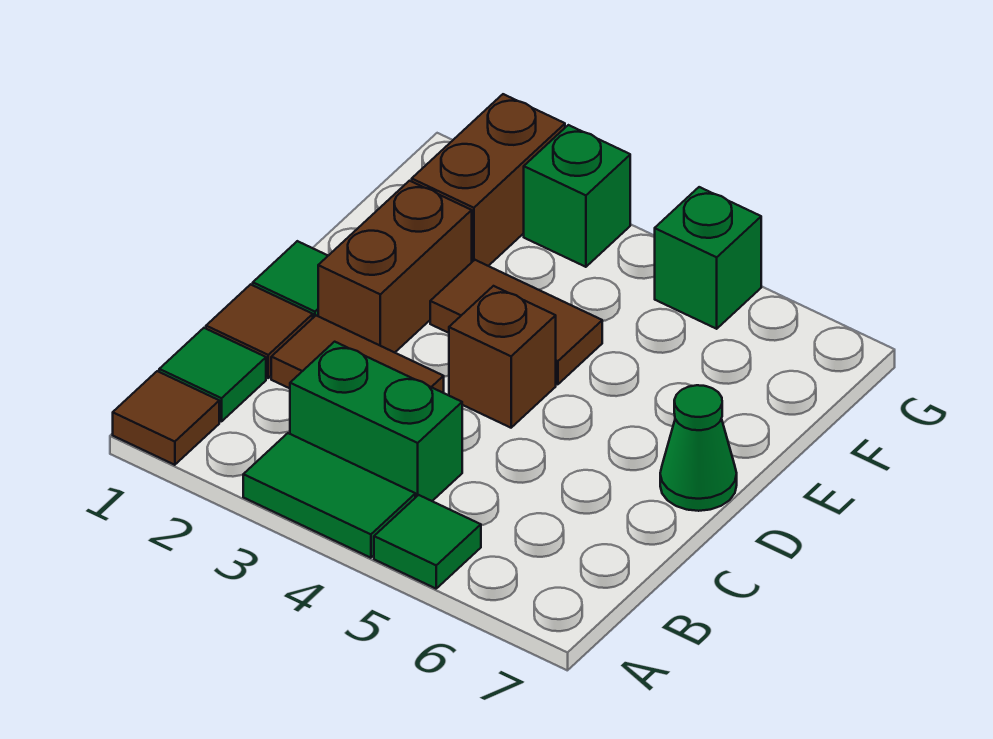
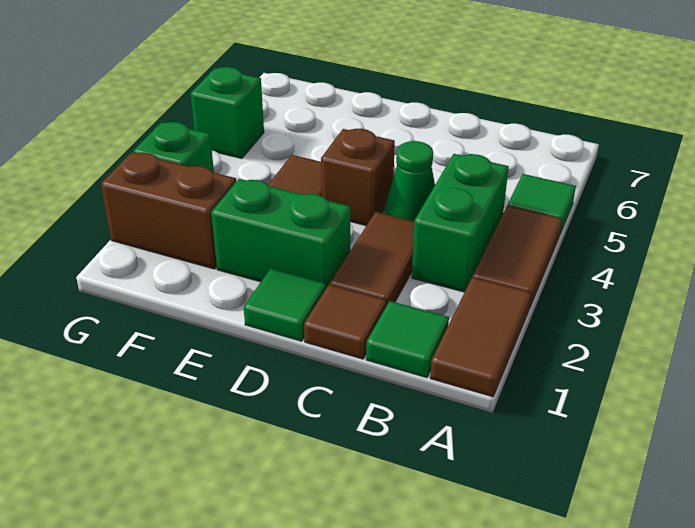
brown tile A1 level 1 -> brown tile A1:A2 level 1
green tile A3:A4 level 1 -> brown tile A3:A4 level 1
brown brick D2:E2 level 1 -> green brick D2:E2 level 1
green cone D7 level 1 -> green cone C4 level 1

